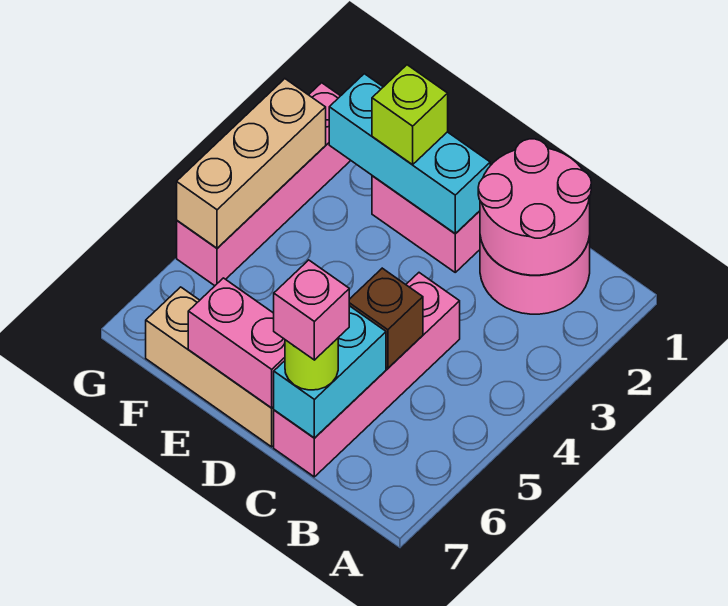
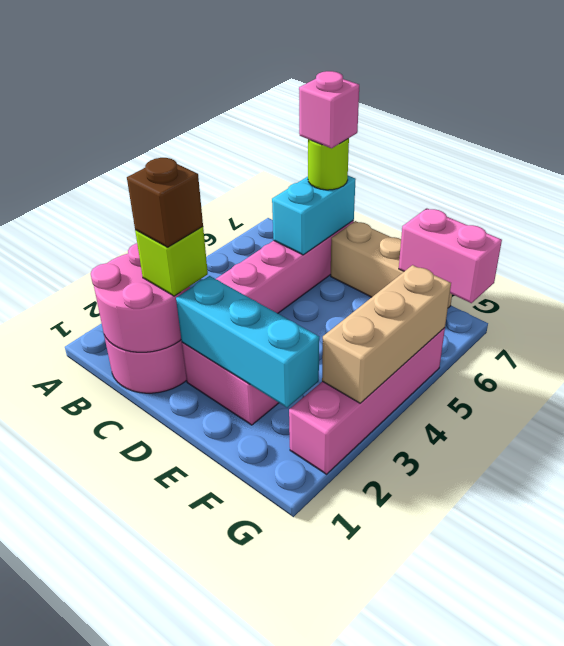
brown brick C5 level 2 -> brown brick C2 level 4
pink brick D7:E7 level 2 -> pink brick F7:G7 level 2
lime brick E2 level 3 -> lime brick C2 level 3

